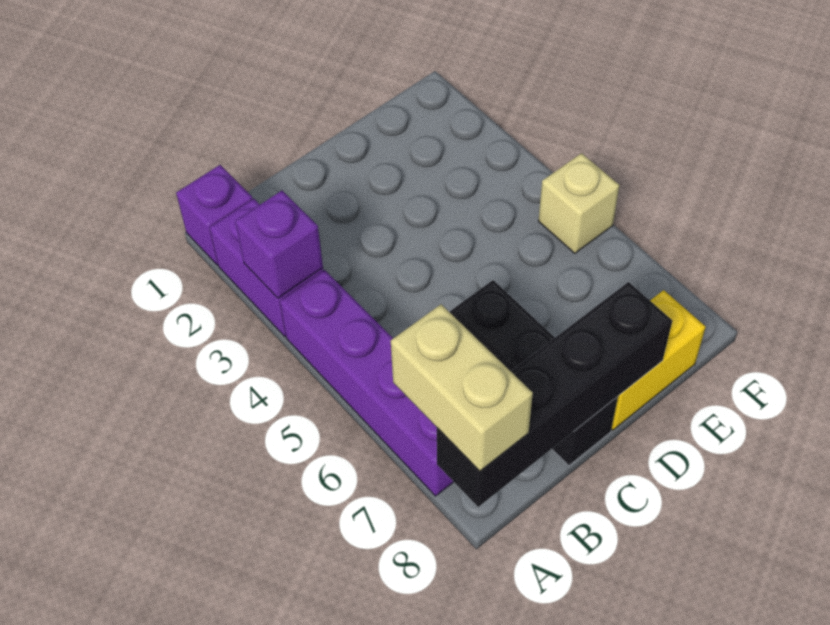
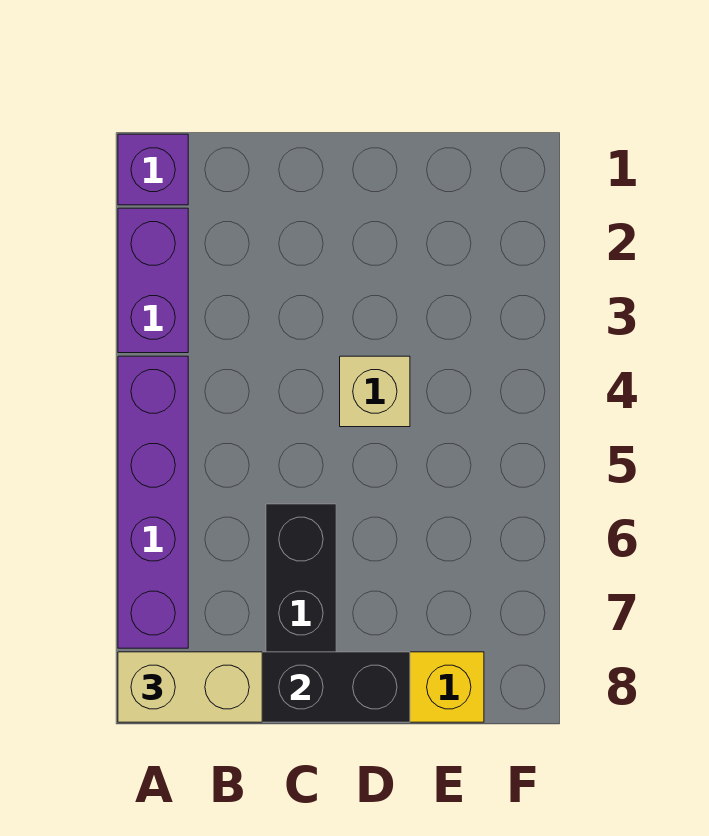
purple brick A3 level 2 -> none
tan brick A7:A8 level 3 -> tan brick A8:B8 level 3
tan brick F5 level 1 -> tan brick D4 level 1

